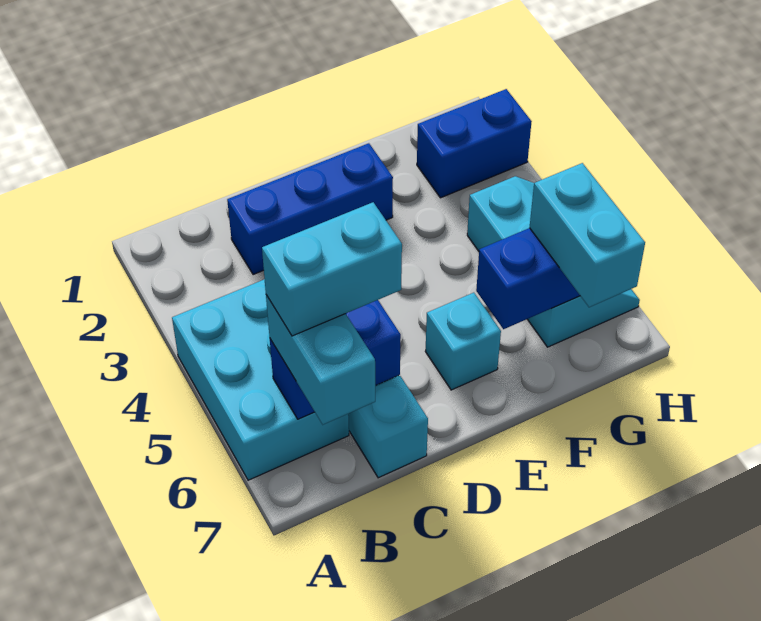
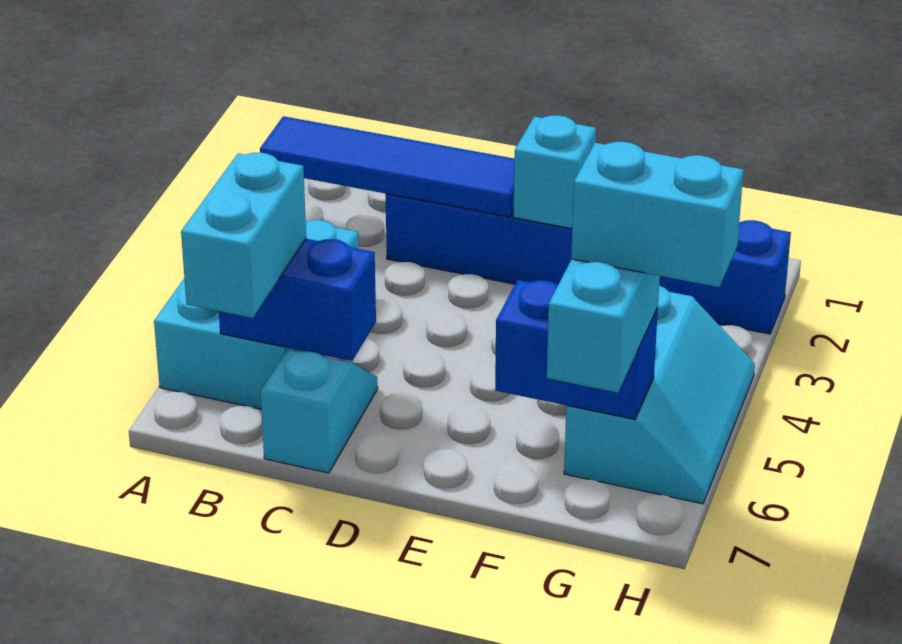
none -> blue tile A2:D2 level 2
cyan brick B6:C6 level 4 -> cyan brick G6:H6 level 4
cyan brick E6 level 1 -> cyan brick E2 level 2

